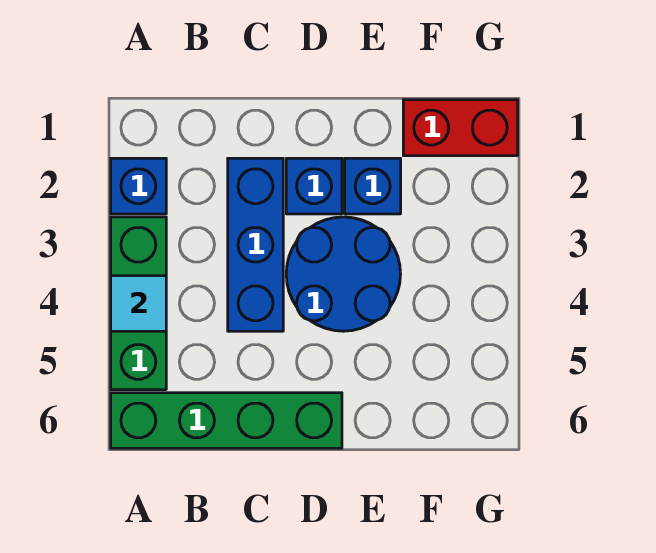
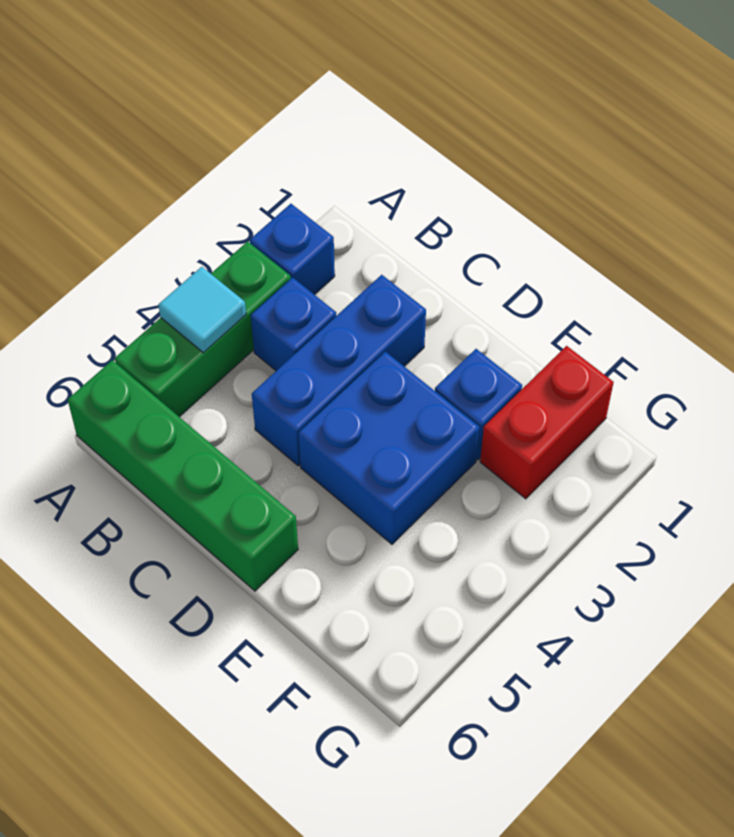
blue brick D2 level 1 -> blue brick B3 level 1
blue round brick D3:E4 level 1 -> blue brick D3:E4 level 1
red brick F1:G1 level 1 -> red brick F1:F2 level 1

